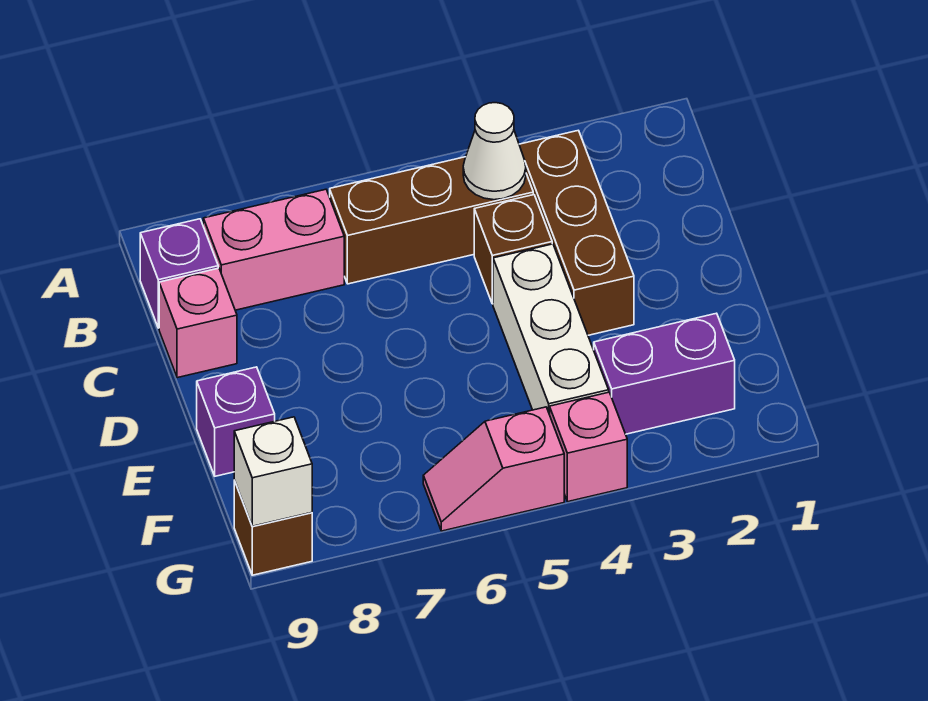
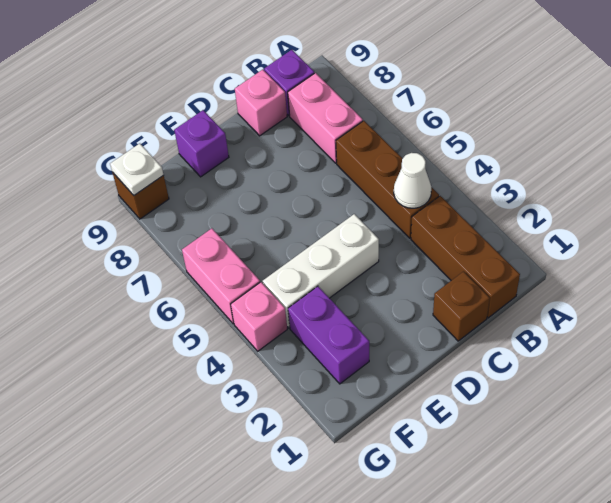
brown brick B3:D3 level 1 -> brown brick B1:B3 level 1
brown brick C4 level 1 -> brown brick C1 level 1
pink slope G5:G6 level 1 top 5 -> pink brick G5:G6 level 1
white brick G9 level 2 -> white plate G9 level 2

